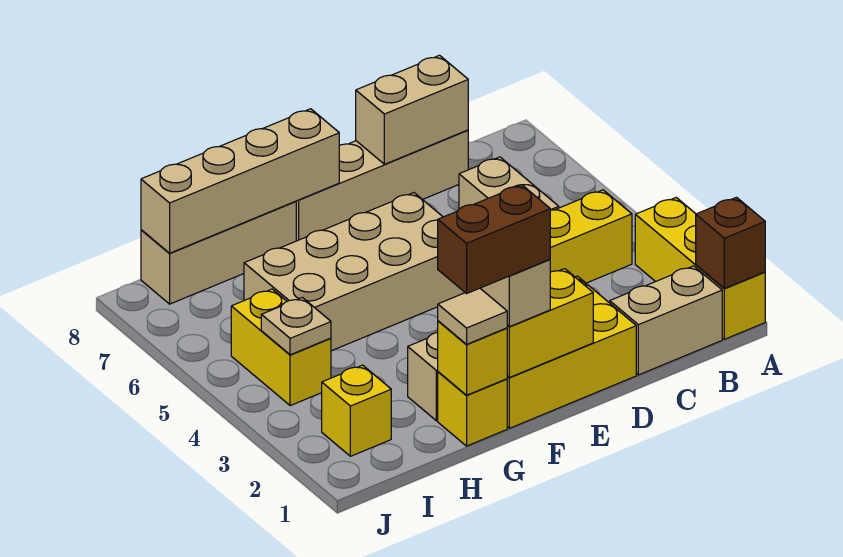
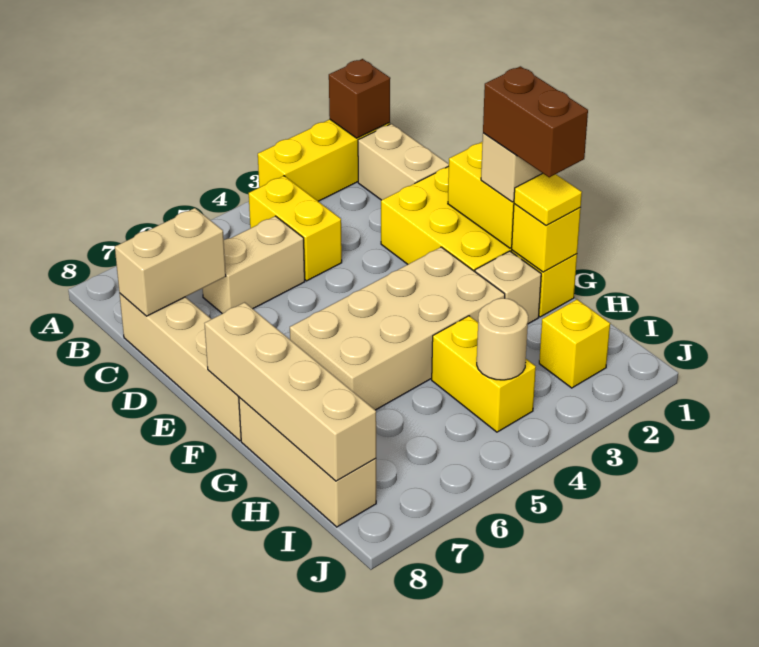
tan brick C8:D8 level 2 -> tan brick C7:C8 level 2
tan brick E5:H6 level 1 -> tan brick F3:G6 level 1
tan tile G1 level 3 -> yellow tile G1 level 3
yellow brick I4:I5 level 1 -> yellow brick H4:I4 level 1
tan plate I4 level 2 -> tan round brick I4 level 2

